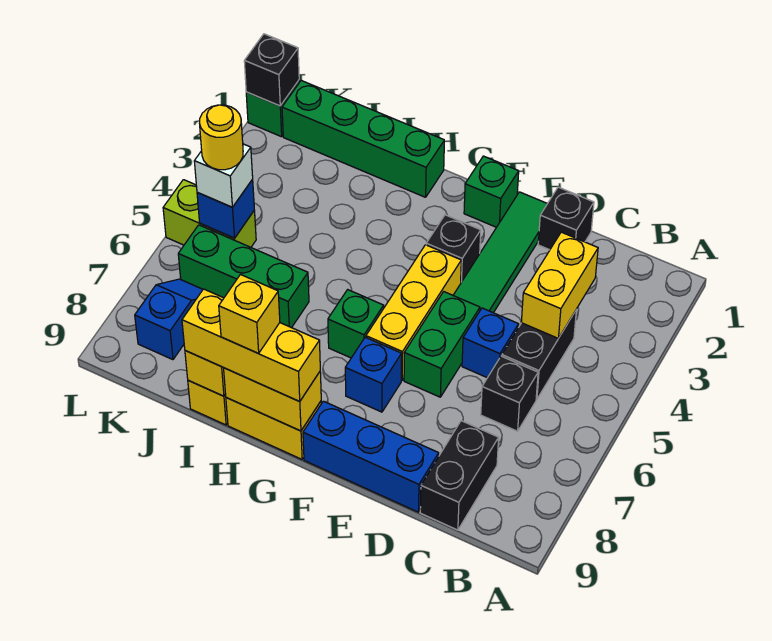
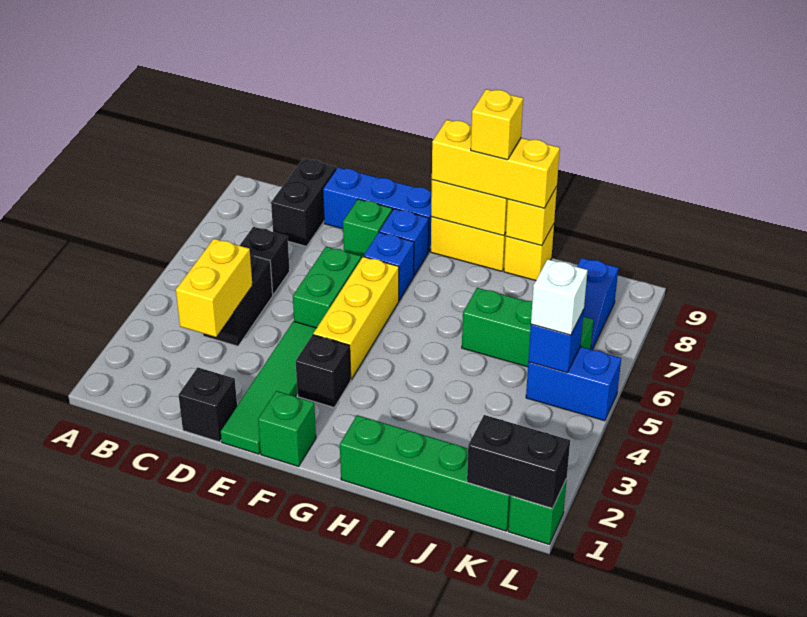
blue brick D5 level 1 -> blue brick F8 level 1
green brick G6 level 1 -> green brick E8 level 1
lime brick K5:L5 level 1 -> blue brick K5:L5 level 1
yellow round brick K5 level 4 -> none
black brick L1 level 2 -> black brick K1:L1 level 2

